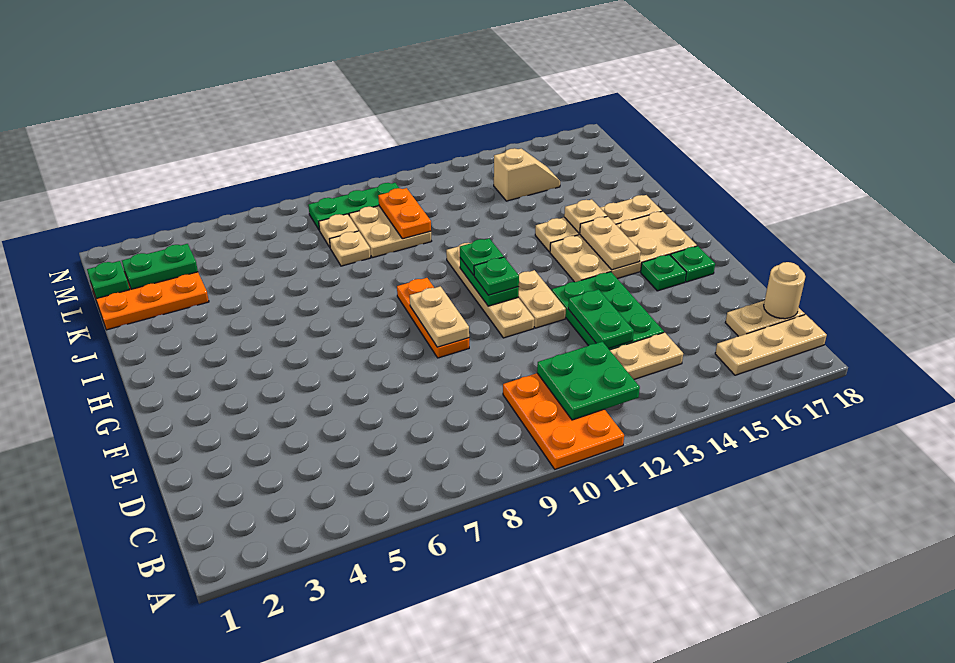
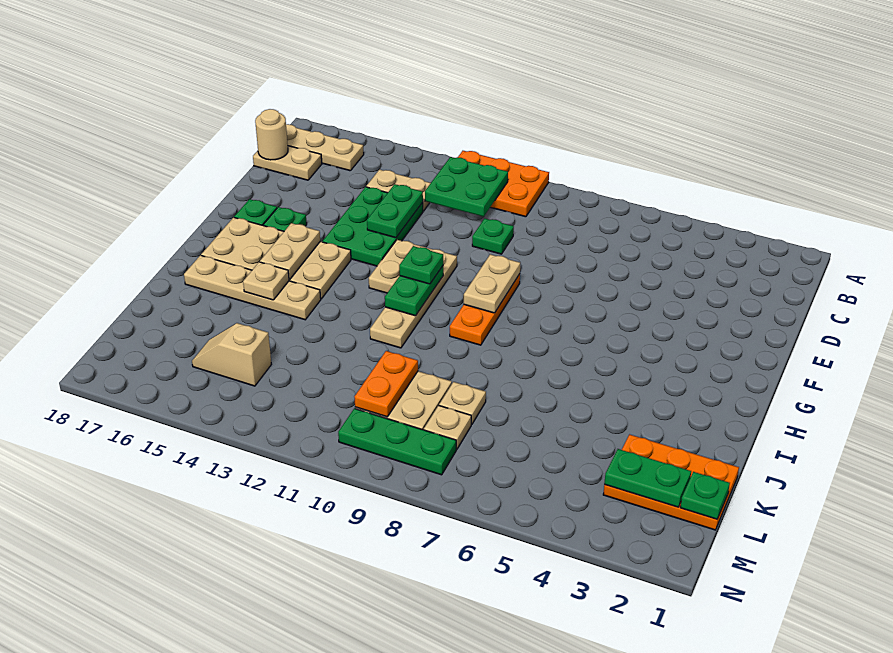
orange plate A10:C11 level 1 -> orange plate A10:B12 level 1
green plate H11 level 3 -> green plate D10 level 1

